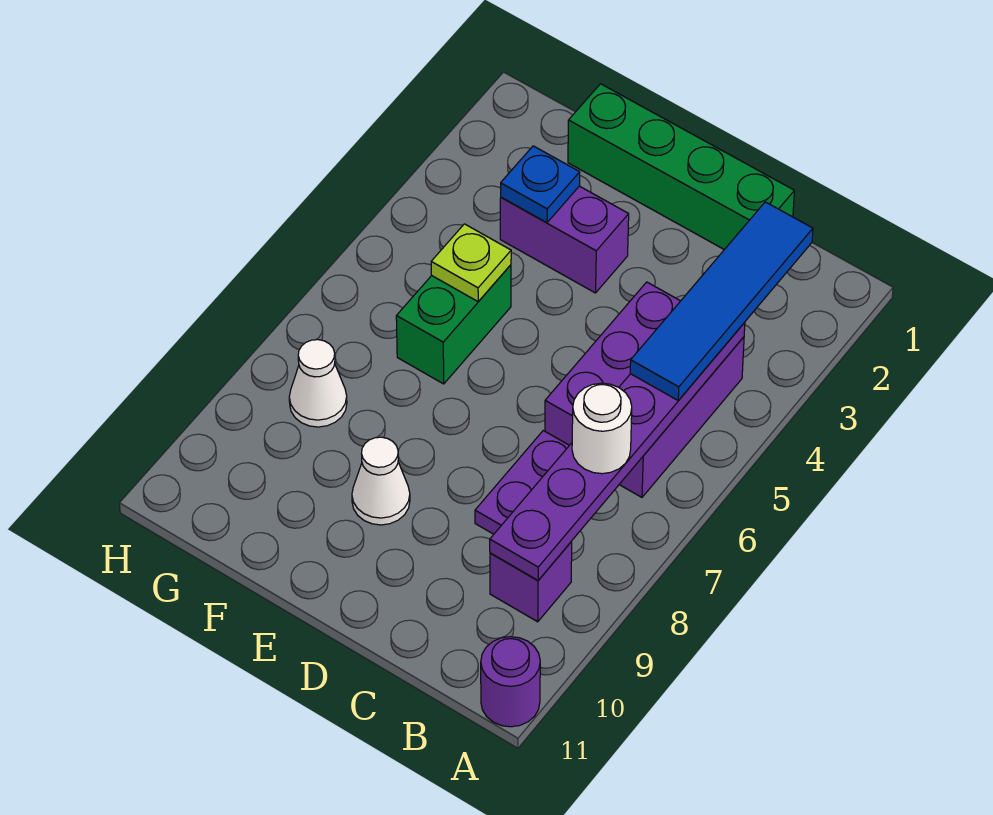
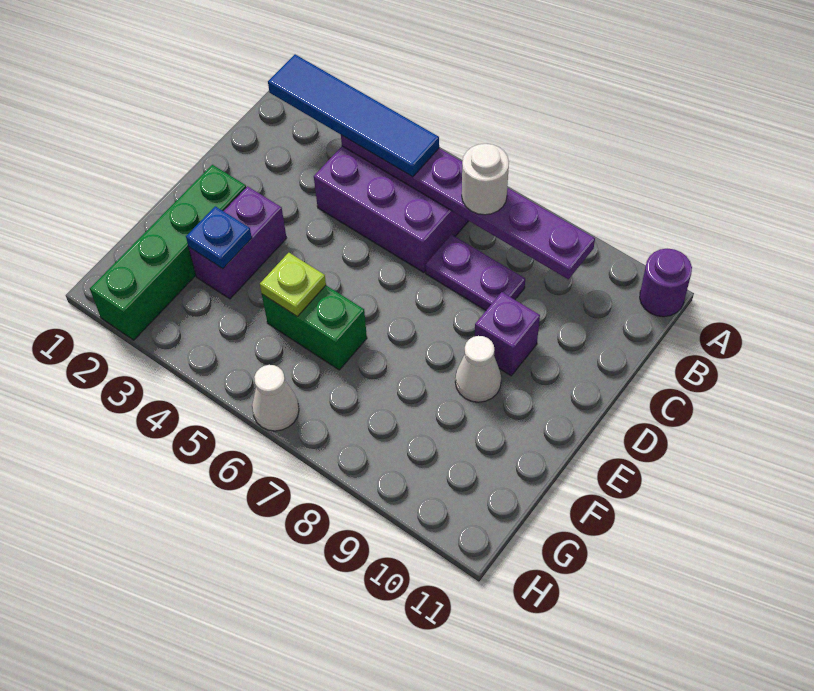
purple brick B9 level 1 -> purple brick D9 level 1
green brick C1:F1 level 1 -> green brick E2:H2 level 1
white cone G8 level 1 -> white cone H6 level 1

